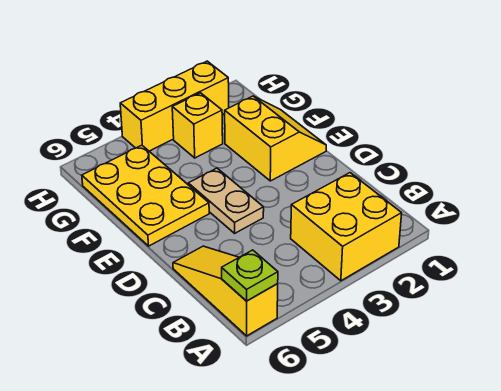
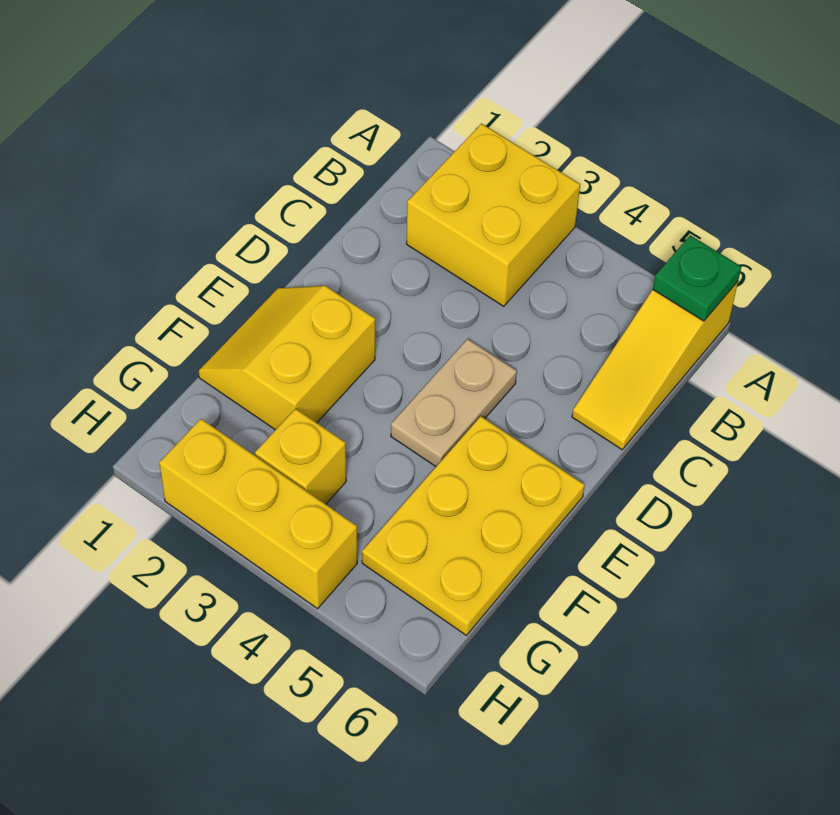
lime plate A6 level 2 -> green plate A6 level 2

